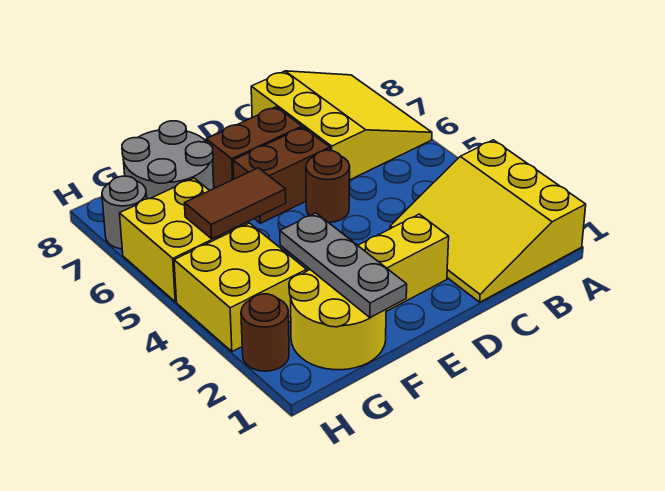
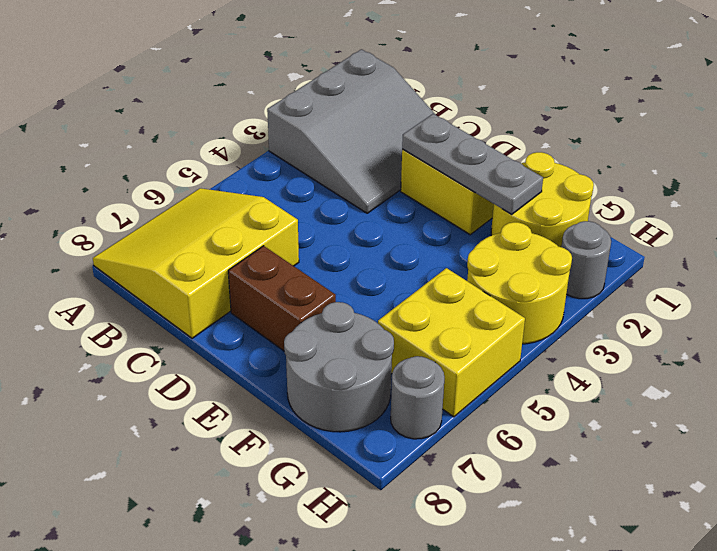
yellow slope A1:C3 level 1 top A -> grey slope A1:C3 level 1 top A
brown round brick D5 level 1 -> none
brown brick D6:E6 level 1 -> none
grey plate F1:F3 level 2 -> grey plate D2:F2 level 2
brown tile F5:G5 level 2 -> none
yellow brick G3:H4 level 1 -> yellow round brick G3:H4 level 1
brown round brick H2 level 1 -> grey round brick H2 level 1

